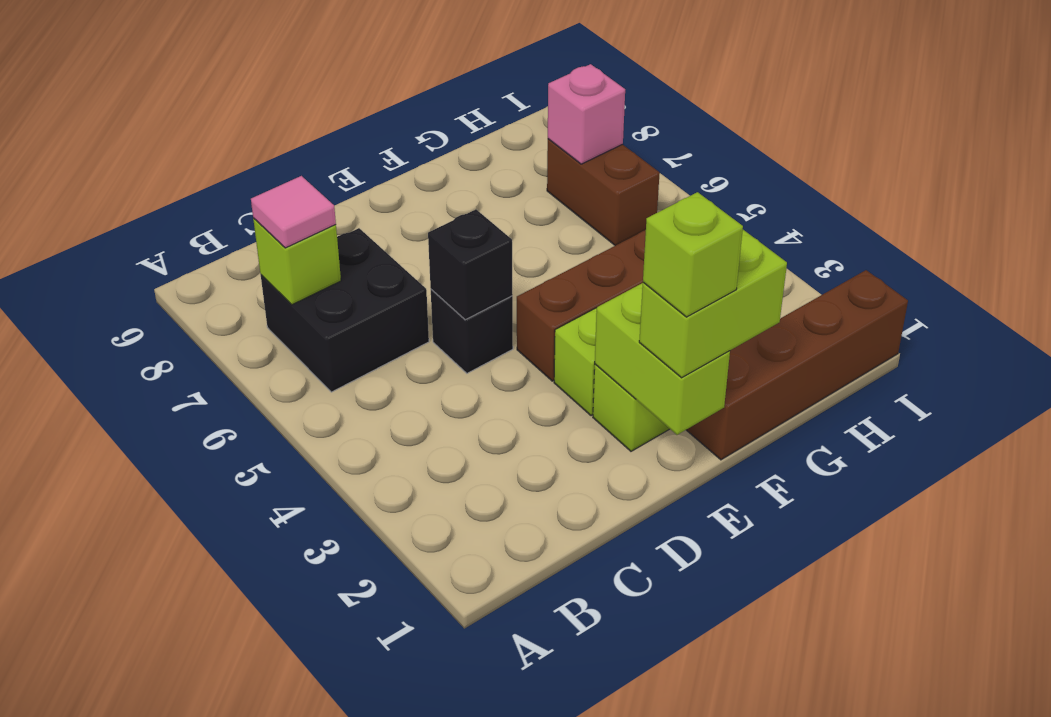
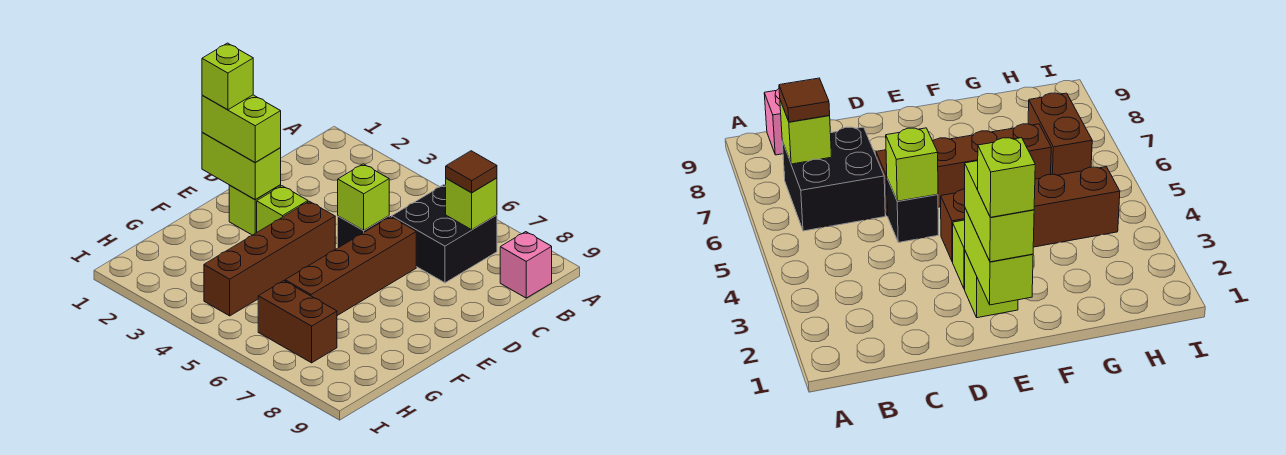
pink tile B7 level 3 -> brown tile B7 level 3
black brick D5 level 2 -> lime brick D5 level 2
lime brick E1:F1 level 3 -> lime brick E1:E2 level 3
brown brick F1:I1 level 1 -> brown brick D6:G6 level 1
pink brick H7 level 2 -> pink brick B9 level 1

